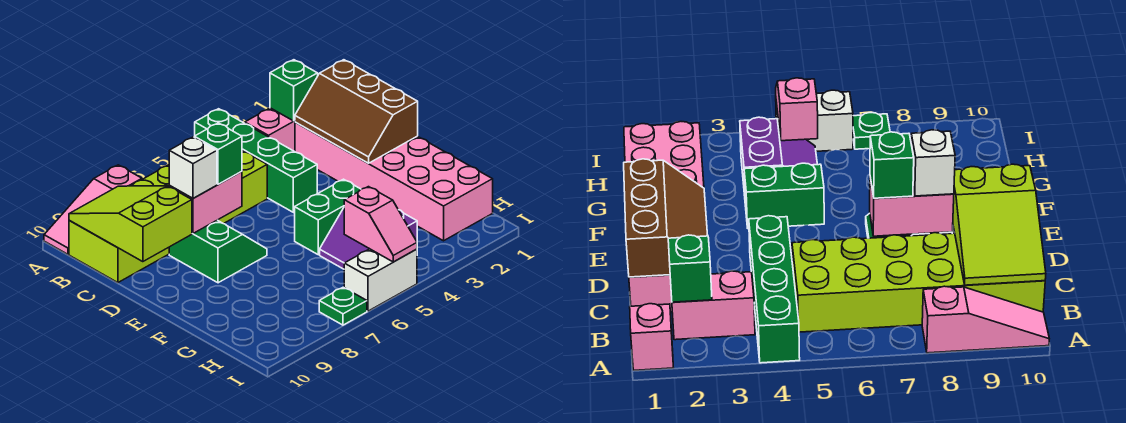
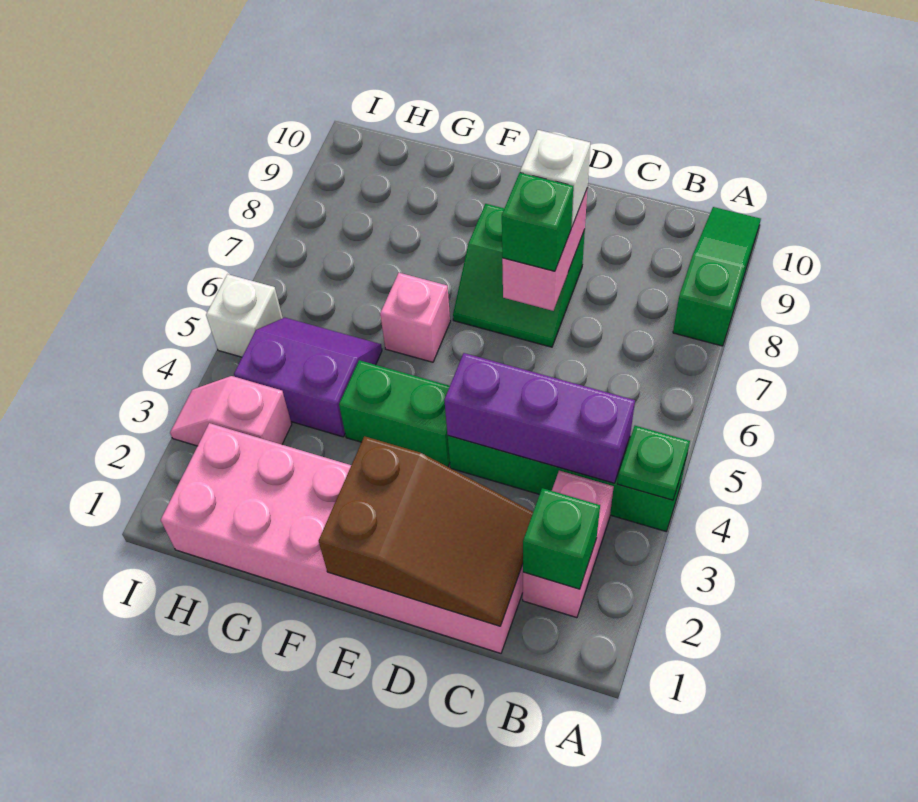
pink brick A1 level 1 -> pink brick F6 level 1
pink slope A8:A10 level 1 top 8 -> green slope A8:A10 level 1 top 8
none -> purple brick B4:D4 level 2
lime brick B5:C10 level 1 -> none
lime slope B9:D10 level 2 top D -> none
brown slope C1:E2 level 2 top 1 -> brown slope C1:E2 level 2 top E
green brick F4:F5 level 1 -> green brick E4:F4 level 1
pink slope H5:I5 level 2 top H -> pink slope H3:I3 level 1 top H
white brick I5:I6 level 1 -> white brick I5 level 1
green plate I7 level 1 -> green plate A4 level 2

